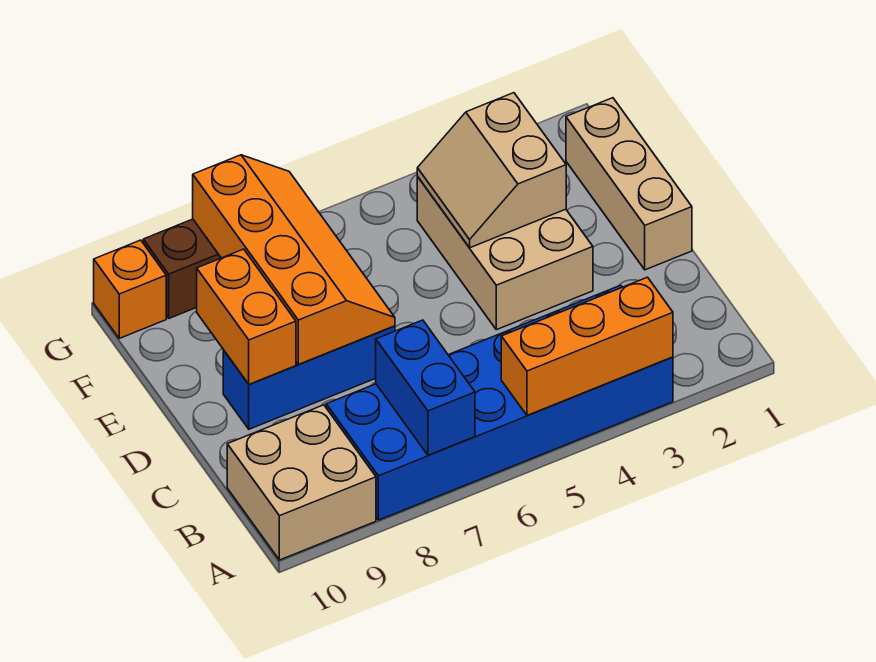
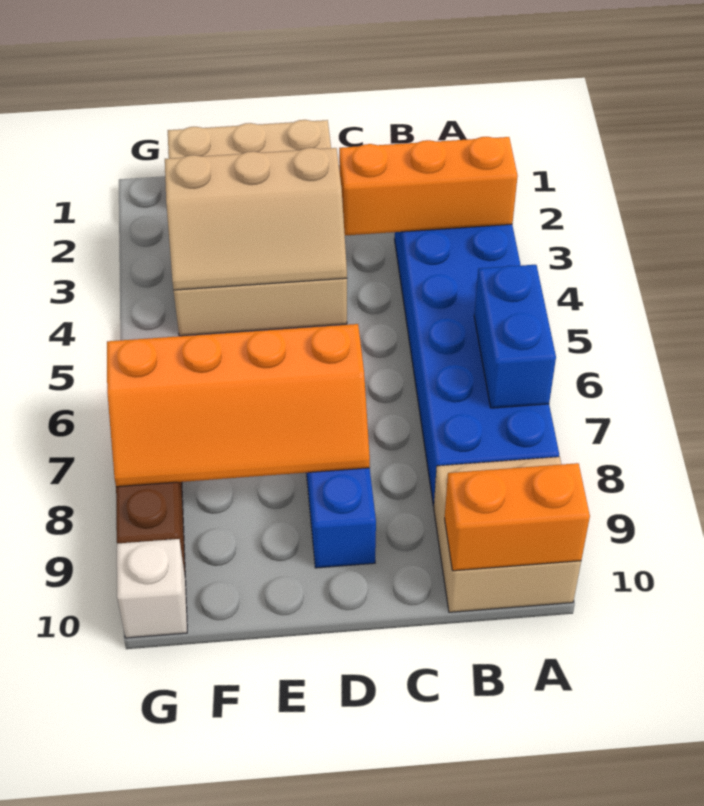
orange brick A3:A5 level 2 -> orange brick A3:C3 level 2
blue brick A7:B7 level 2 -> blue brick A6:A7 level 2
orange slope D7:G8 level 2 top 8 -> orange slope D7:G8 level 2 top 7
orange brick D9:E9 level 2 -> orange brick A10:B10 level 2
tan slope E3:F4 level 2 top 3 -> tan slope D3:F4 level 2 top 3
orange brick G10 level 1 -> white brick G10 level 1

